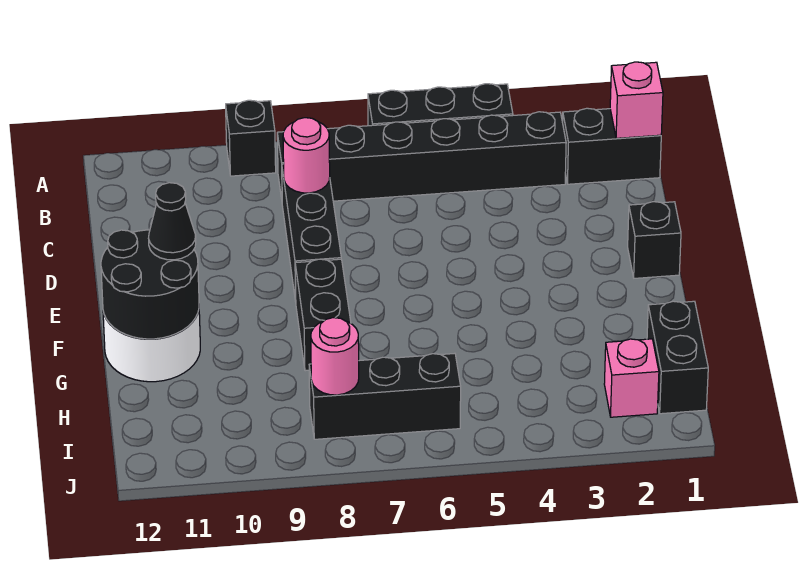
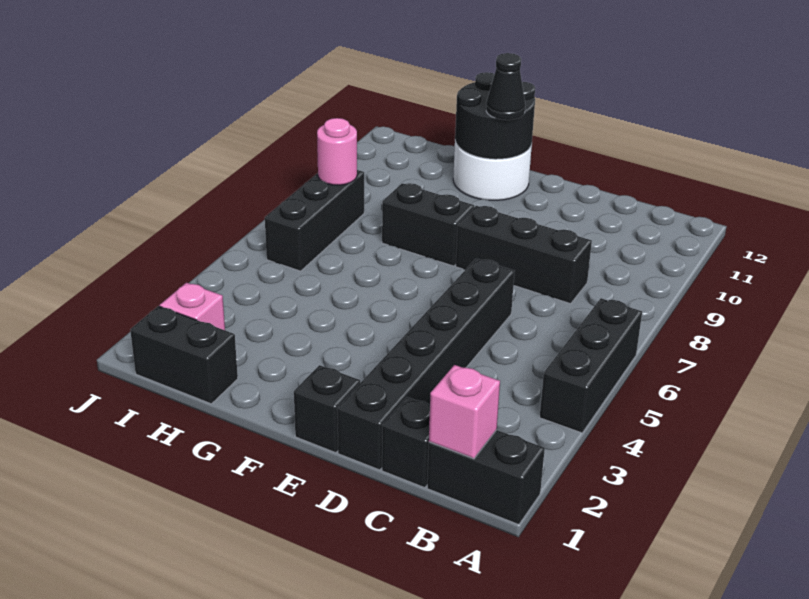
black brick A9 level 1 -> black brick C1 level 1
black brick B1:B2 level 1 -> black brick A1:B1 level 1
black brick B3:B8 level 1 -> black brick D1:D6 level 1
pink round brick C8 level 2 -> none

